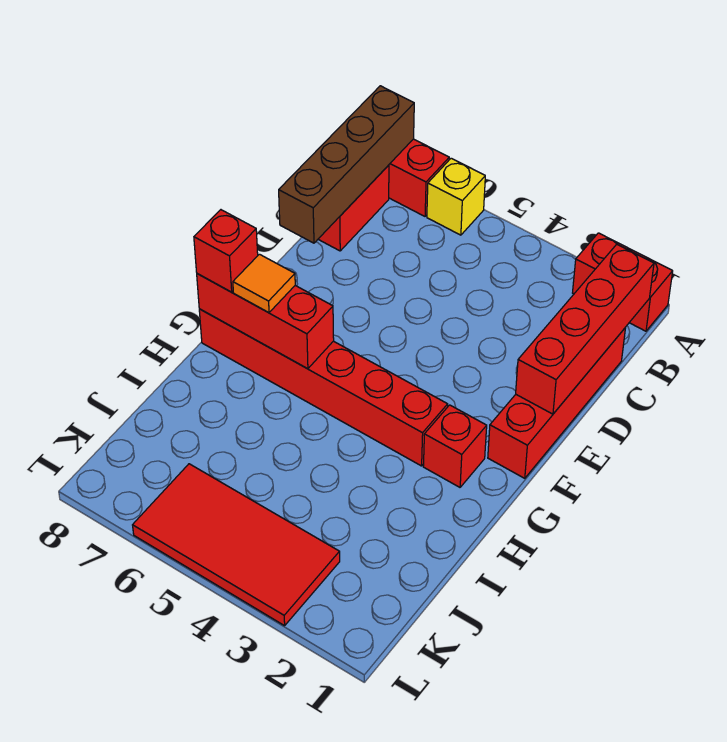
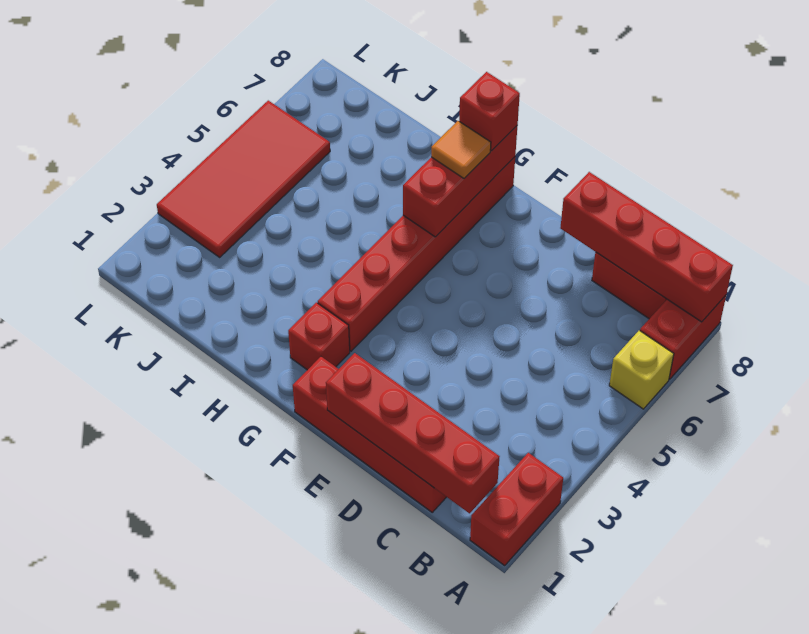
brown brick A8:D8 level 2 -> red brick A8:D8 level 2

